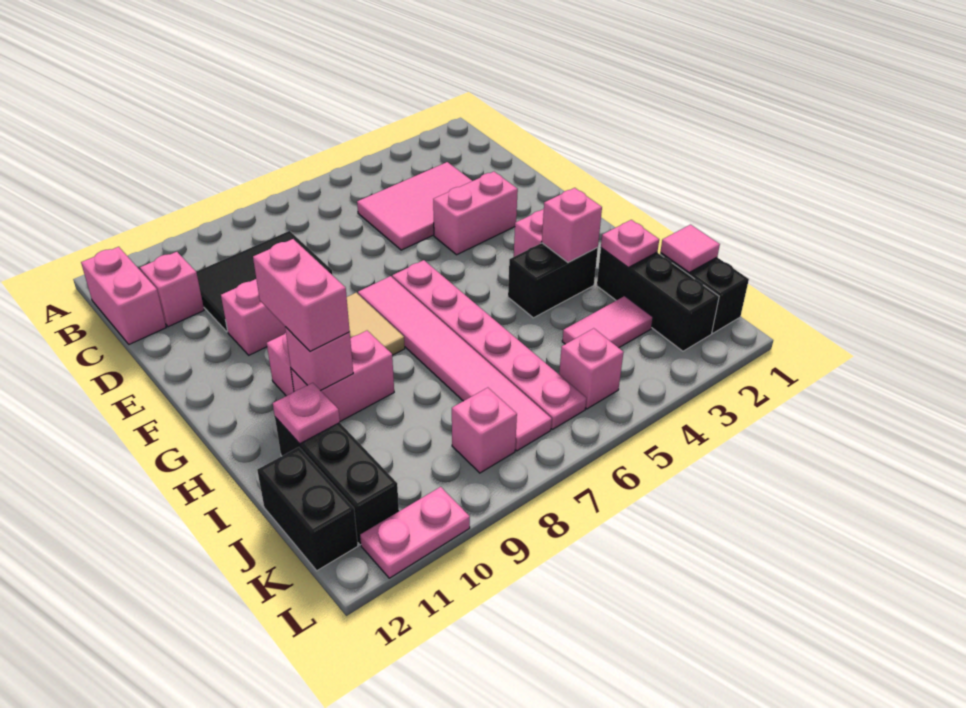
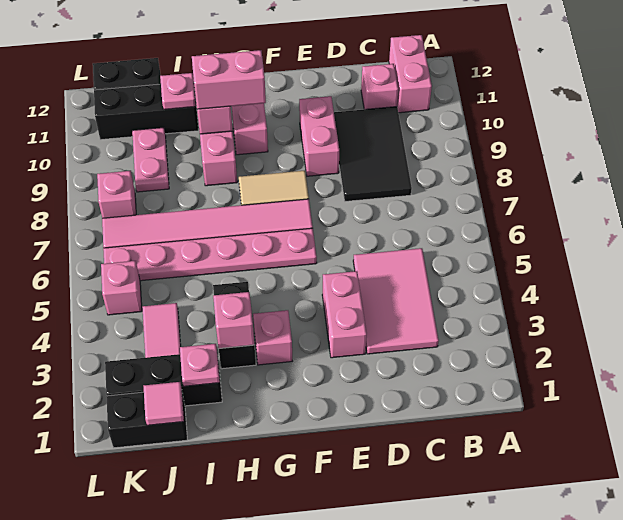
pink brick B12:C12 level 1 -> pink brick B11:B12 level 1
pink plate L10:L11 level 1 -> pink plate J9:J10 level 1

